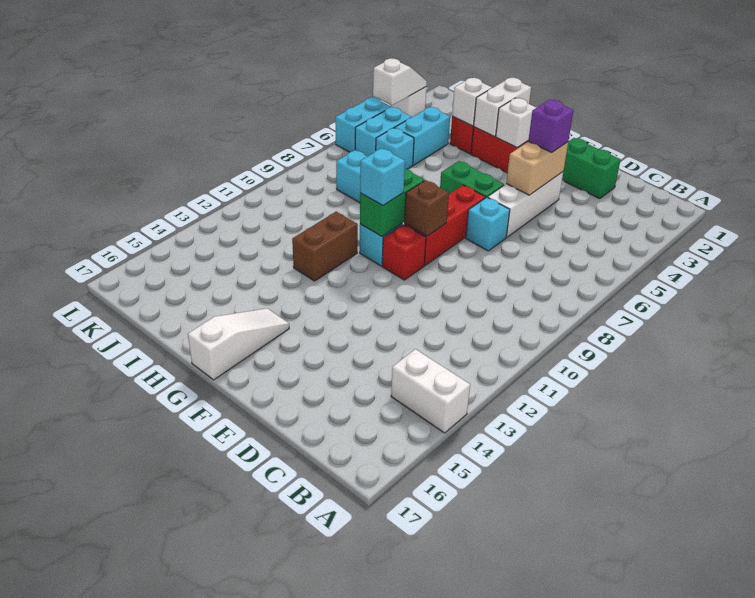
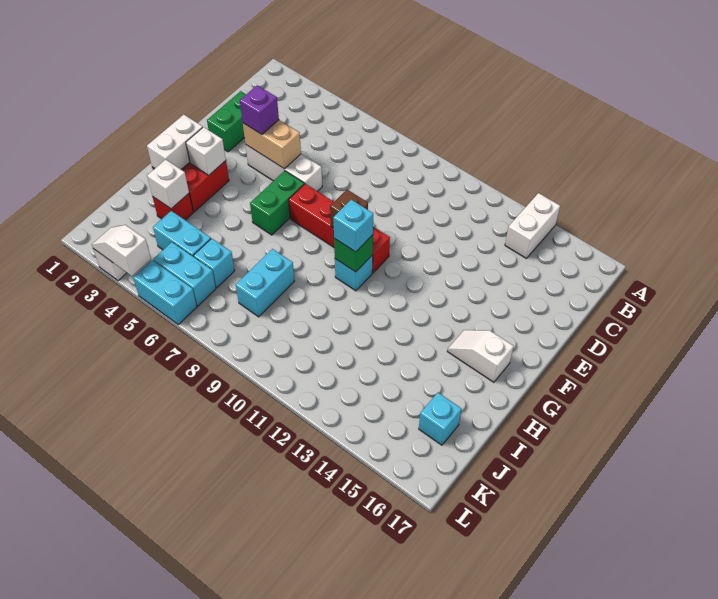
cyan brick E7 level 1 -> cyan brick J16 level 1
green brick G9:G10 level 2 -> green brick G10 level 2
white slope G15:G17 level 1 top 17 -> white slope G15:G16 level 1 top 16
white brick H2:H3 level 2 -> white brick G2:H2 level 2
brown brick H11:H12 level 1 -> none

